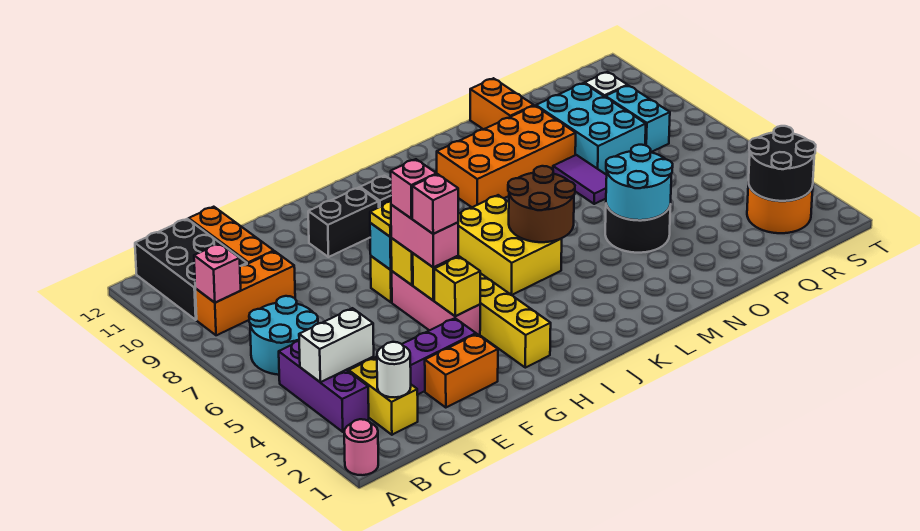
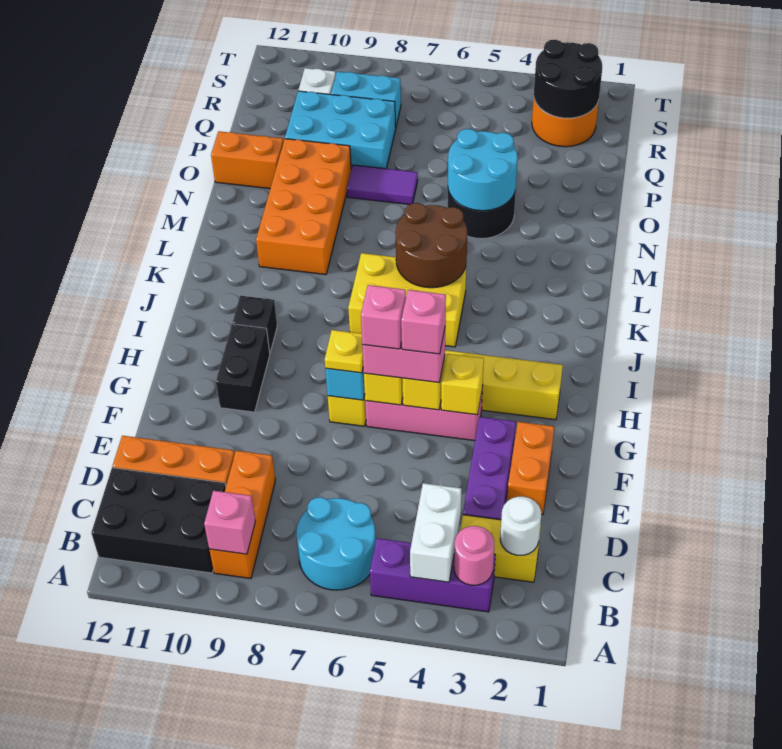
pink round brick A1 level 1 -> pink round brick B3 level 2

